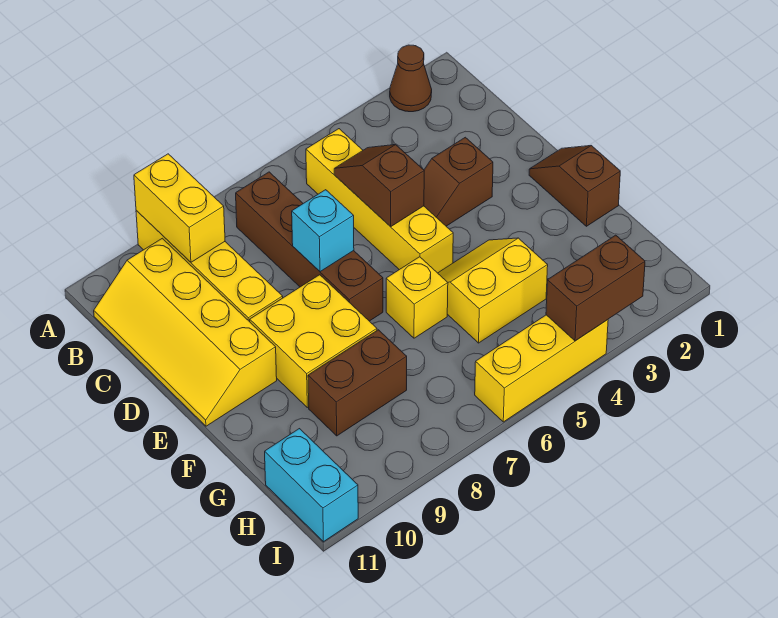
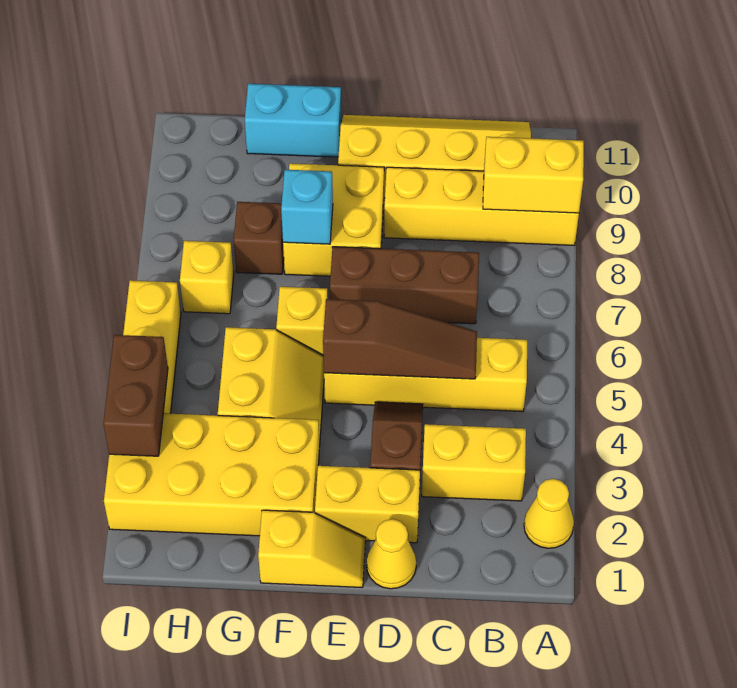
brown cone A2 level 1 -> yellow cone A2 level 1
none -> yellow brick B3:C3 level 1
brown brick B7:E7 level 1 -> brown brick C7:E7 level 1
brown slope C5:D5 level 2 top D -> brown slope C5:E5 level 2 top E
none -> yellow cone D1 level 1
none -> yellow brick D2:E2 level 1
cyan brick D7 level 2 -> cyan brick F8 level 2
brown slope E1:F1 level 1 top F -> yellow slope E1:F1 level 1 top F
none -> yellow brick F2:I3 level 1
brown brick G8:G9 level 1 -> brown brick G8 level 1
none -> yellow brick H7 level 1
cyan brick H11:I11 level 1 -> cyan brick F11:G11 level 1

